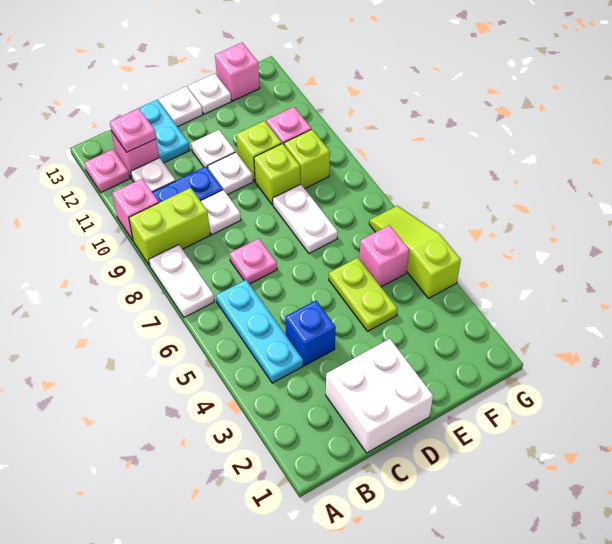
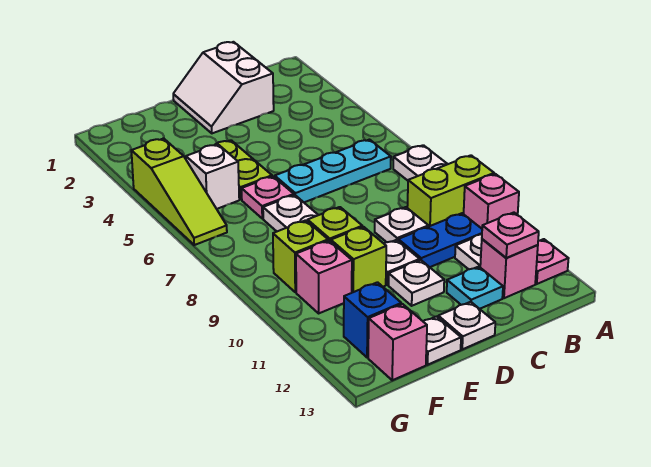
cyan plate B4:B6 level 1 -> cyan plate B6:D6 level 1
white brick C1:D2 level 1 -> white slope C1:D2 level 1 top C
blue brick C4 level 1 -> blue brick F12 level 1
pink plate C7 level 1 -> pink plate E6 level 1
cyan plate C12:C13 level 1 -> cyan plate C12 level 1
pink brick F5 level 1 -> white brick F5 level 1

